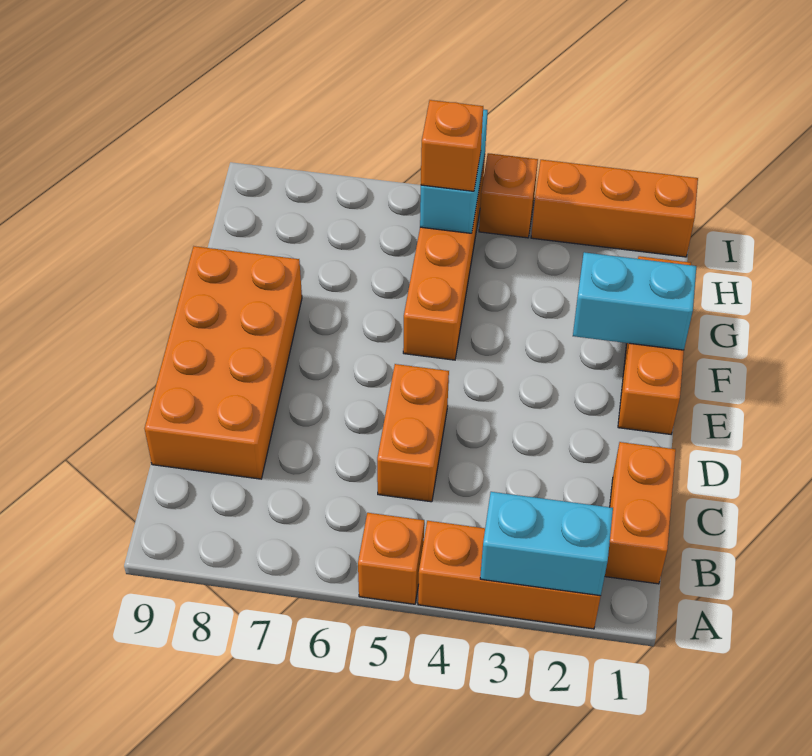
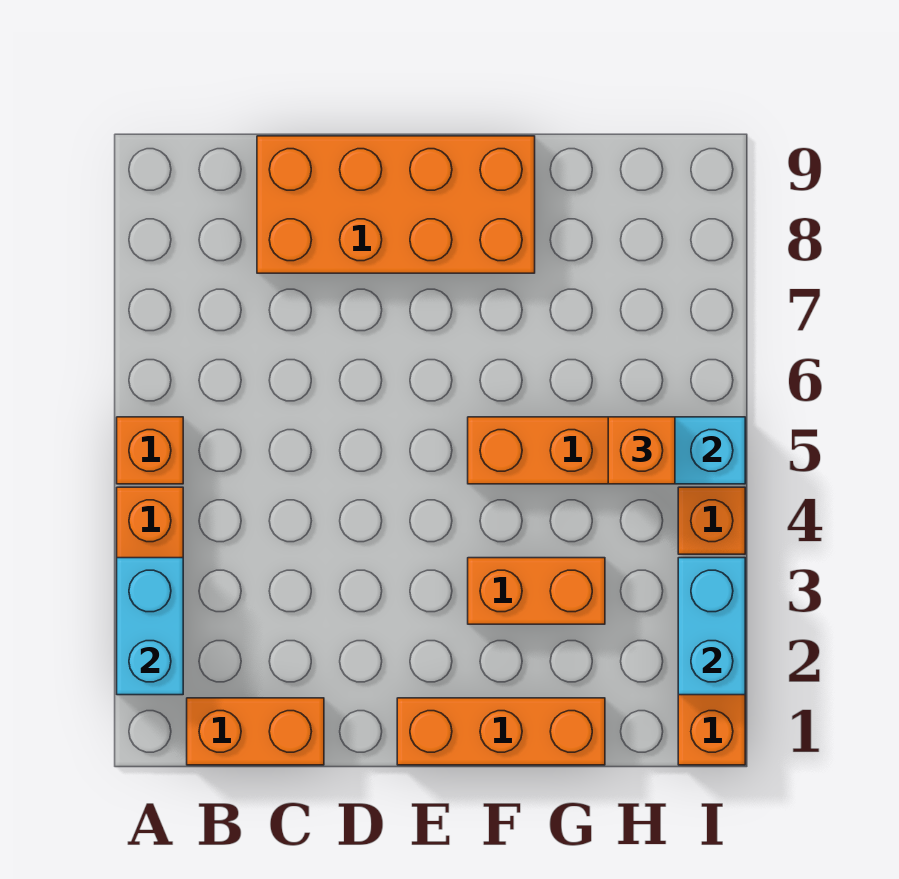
orange brick C5:D5 level 1 -> orange brick F3:G3 level 1
cyan brick F1:F2 level 2 -> cyan brick I2:I3 level 2

